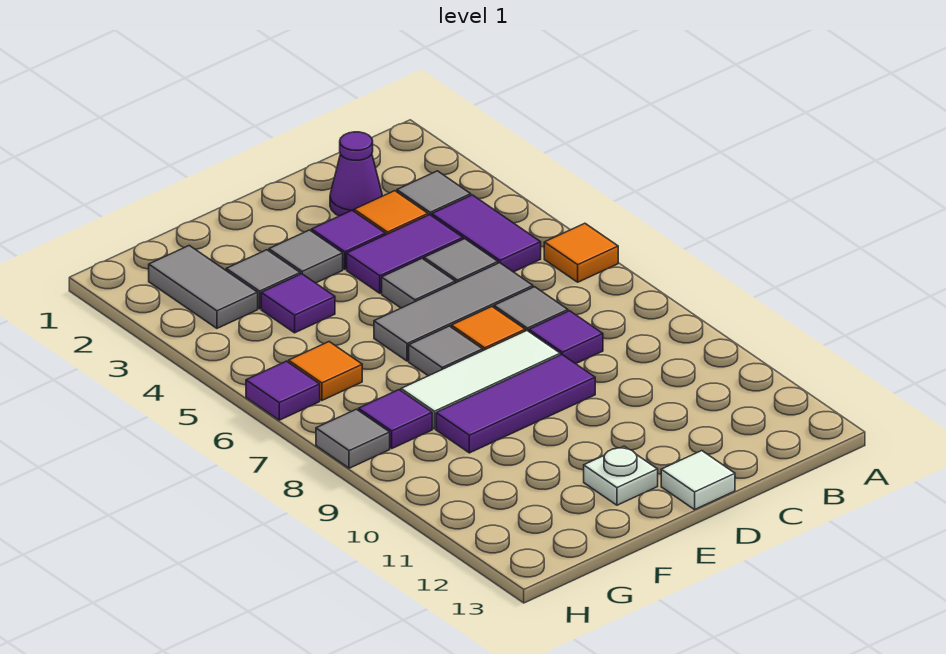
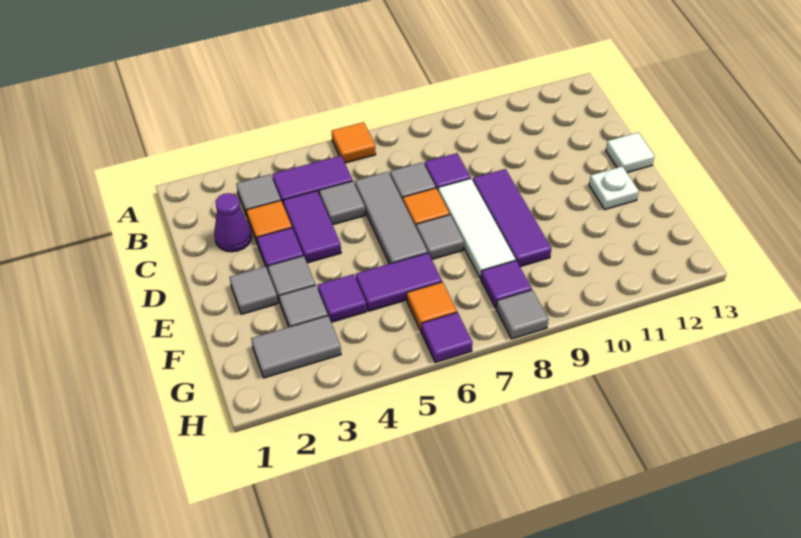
grey tile D5 level 1 -> grey tile E2 level 1
none -> purple tile F5:F6 level 1

